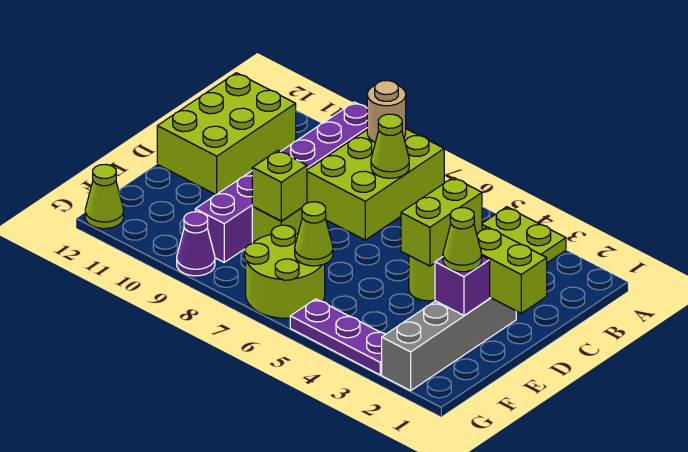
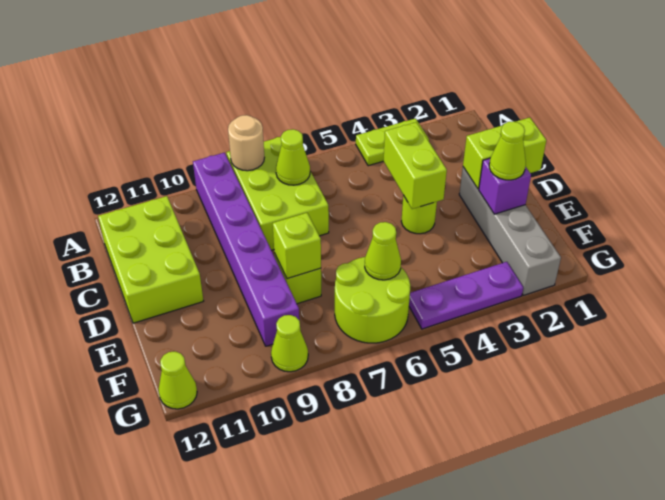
purple cone G9 level 1 -> lime cone G9 level 1

